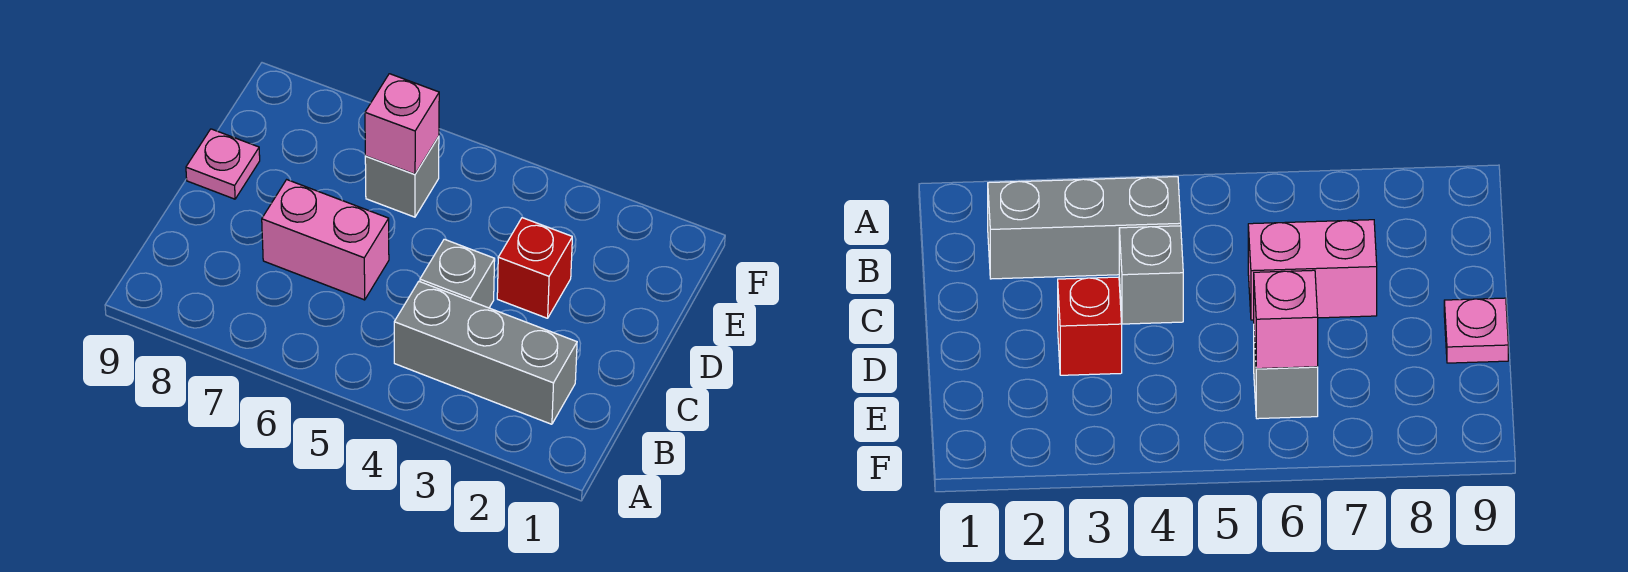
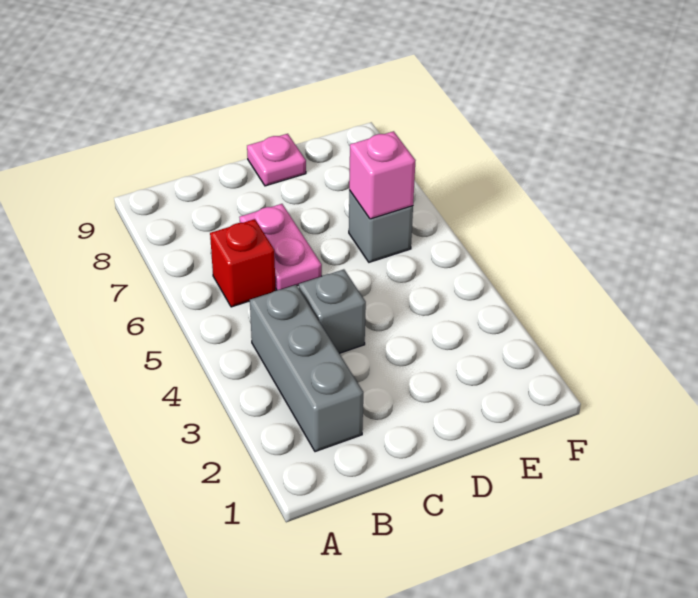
pink brick C6:C7 level 1 -> pink plate C6:C7 level 1
red brick D3 level 1 -> red brick B6 level 1

